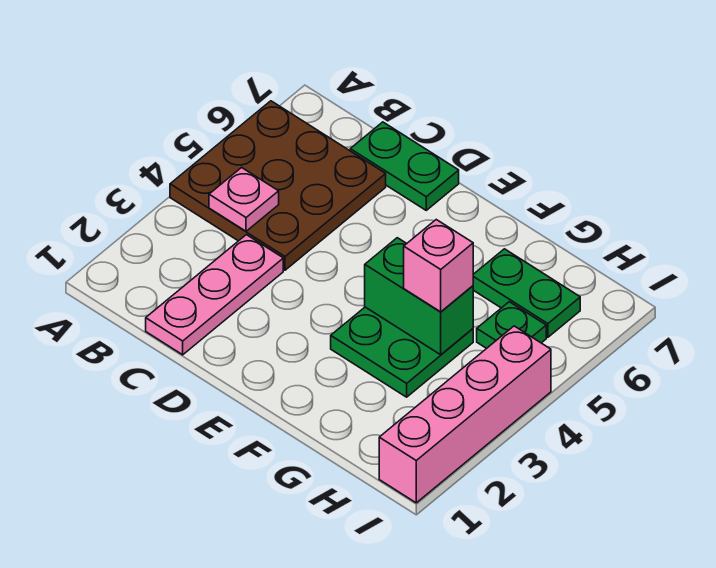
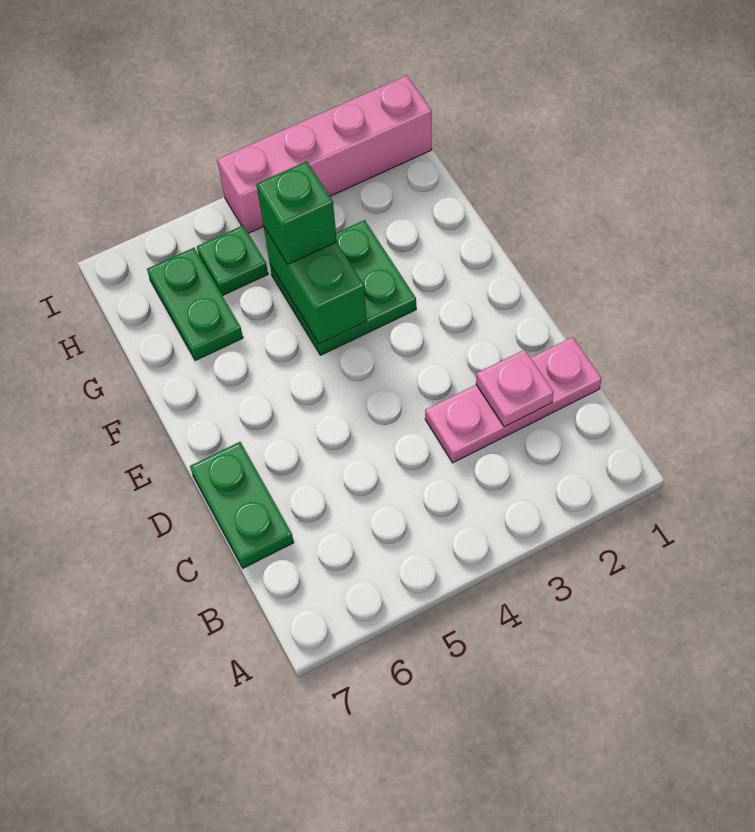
brown plate A4:C6 level 1 -> none
pink plate B4 level 2 -> pink plate C2 level 2
pink brick G4 level 3 -> green brick G4 level 3

